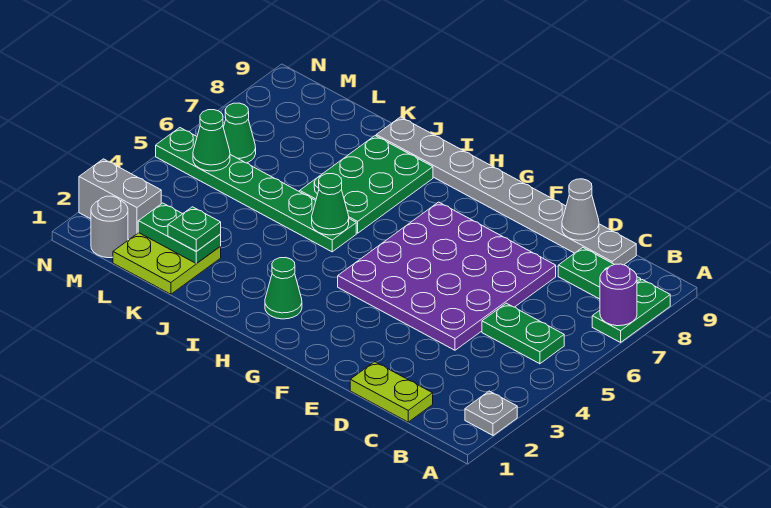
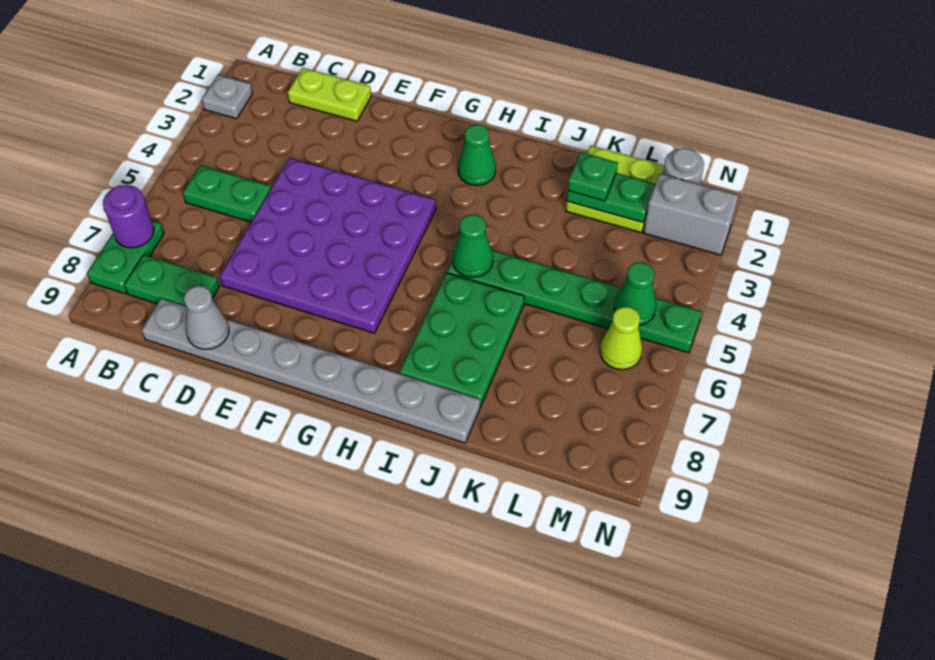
green cone M6 level 1 -> lime cone M6 level 1

